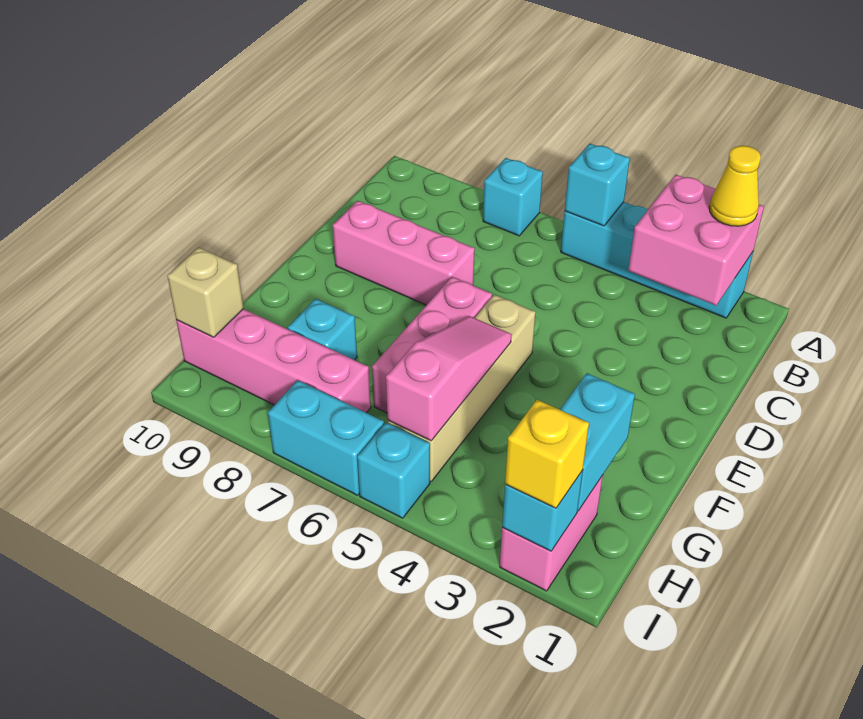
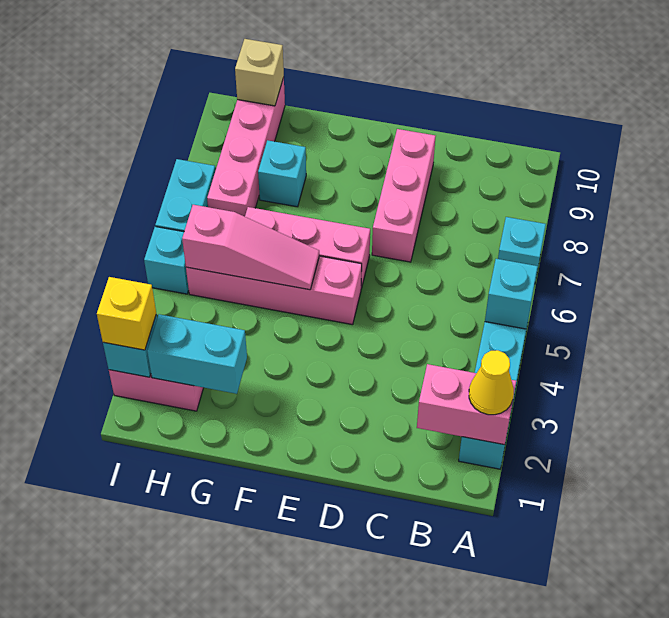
pink brick A2:B3 level 2 -> pink brick A2:B2 level 2
tan brick E5:H5 level 1 -> pink brick E5:H5 level 1

